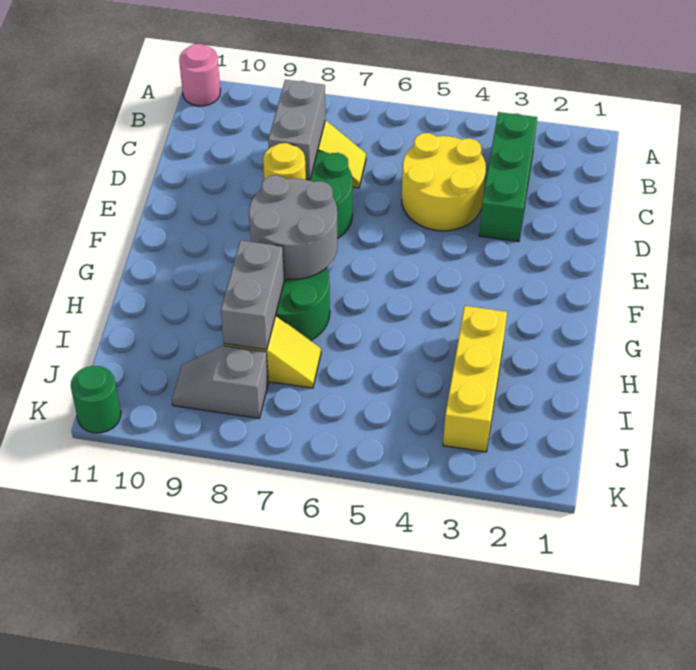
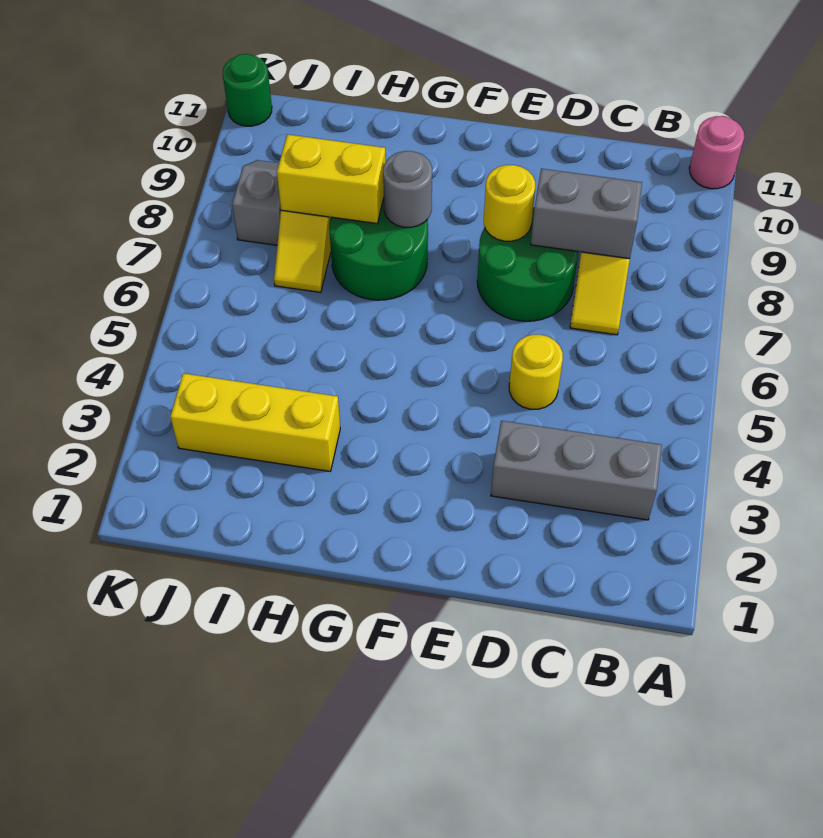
green brick B3:D3 level 1 -> grey brick B3:D3 level 1
yellow round brick C4:D5 level 1 -> yellow round brick D5 level 1
grey round brick F7:G8 level 2 -> grey round brick G8 level 2
grey brick H8:I8 level 2 -> yellow brick H8:I8 level 2

